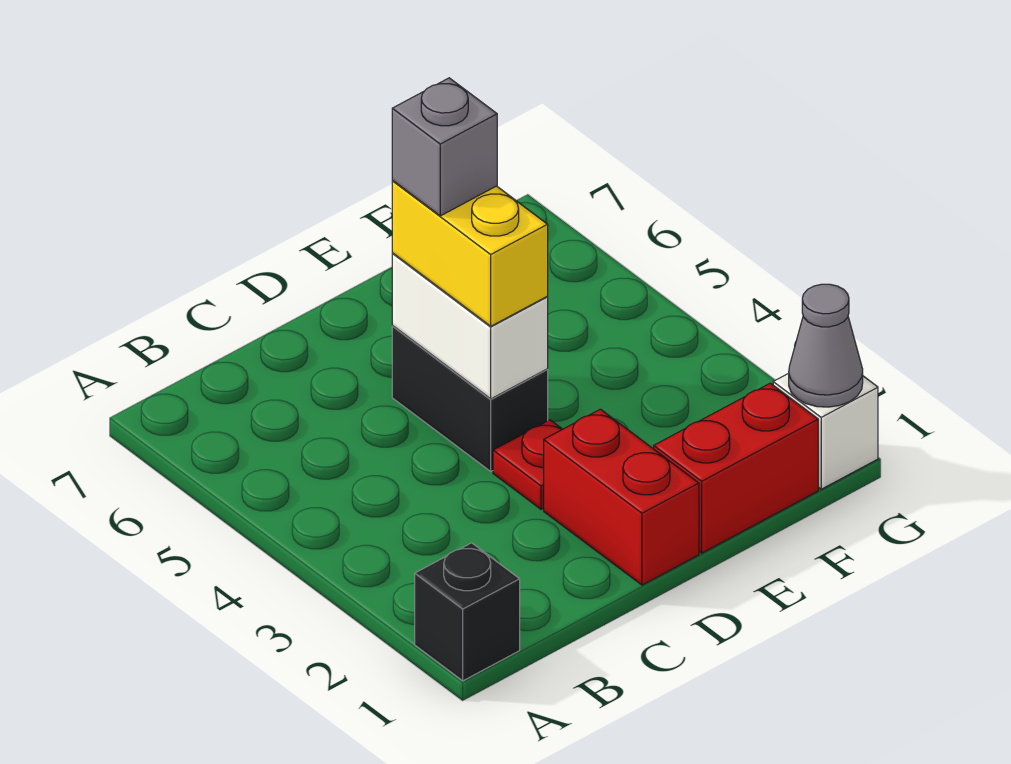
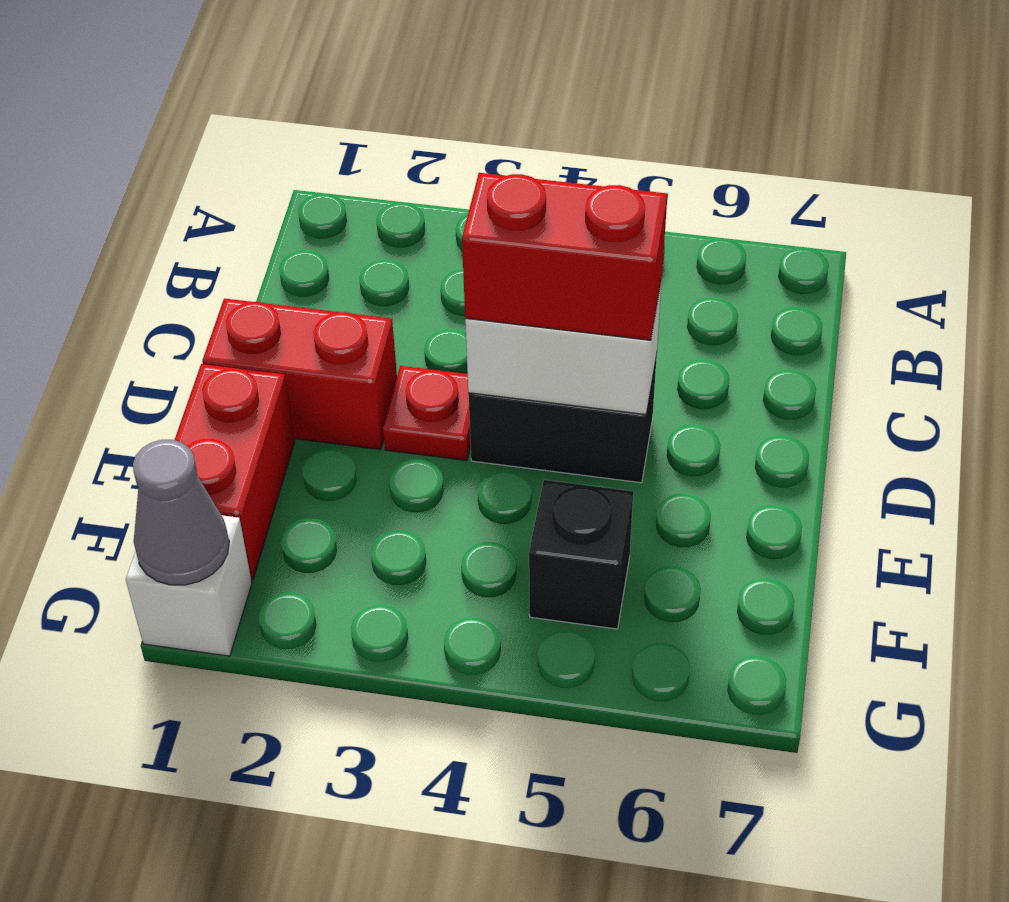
black brick A1 level 1 -> black brick F5 level 1
yellow brick D4:D5 level 3 -> red brick D4:D5 level 3
grey brick D5 level 4 -> none

